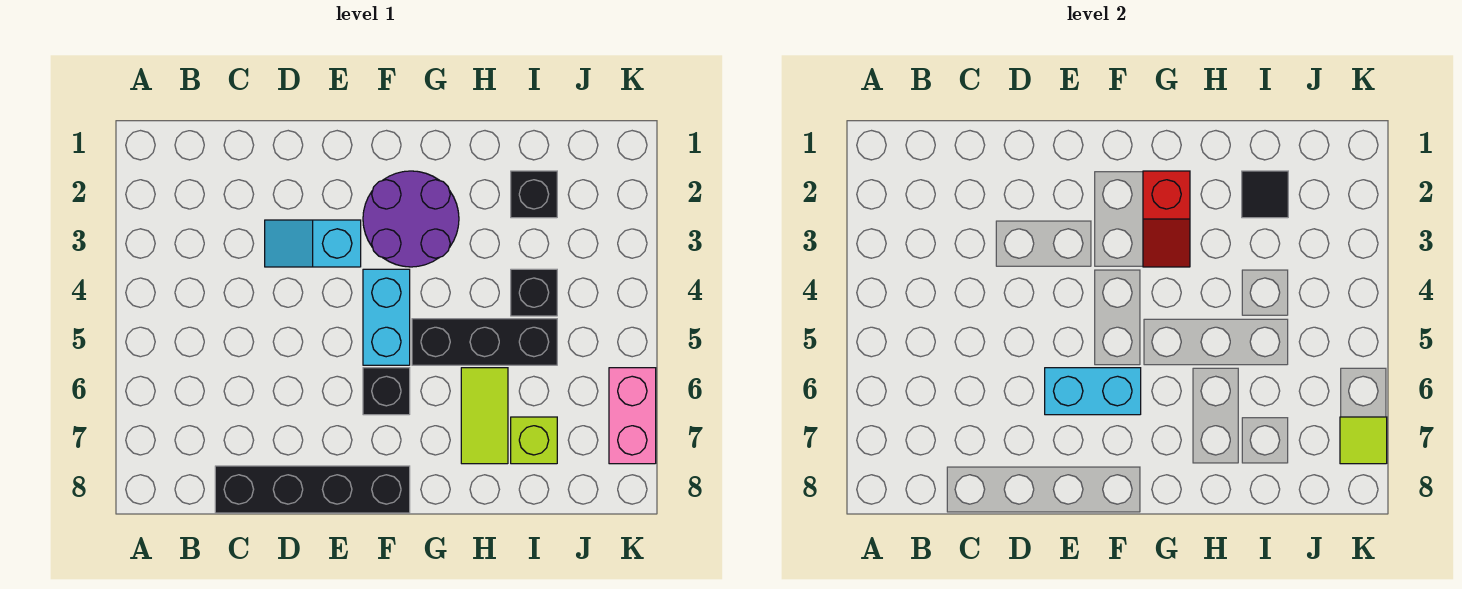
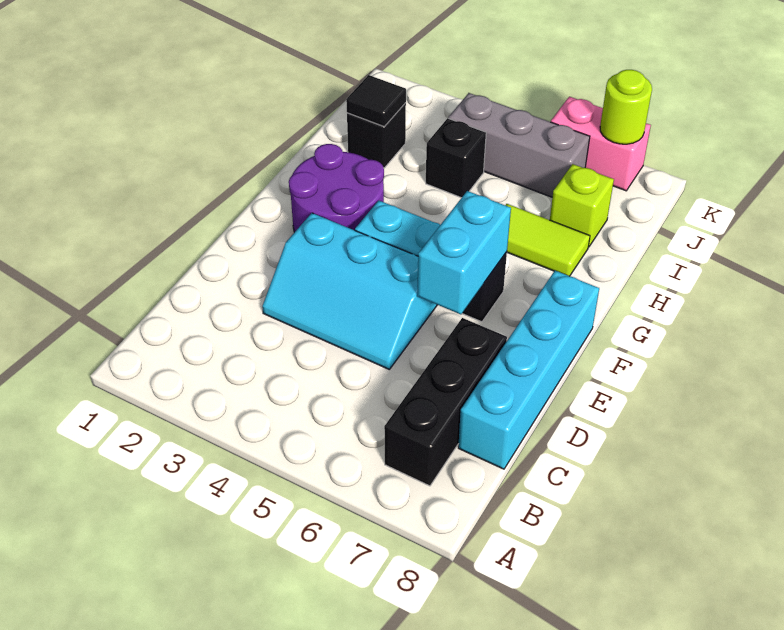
black brick C8:F8 level 1 -> cyan brick C8:F8 level 1
cyan slope D3:E3 level 1 top E -> cyan slope D3:E5 level 1 top E
red slope G2:G3 level 2 top 2 -> none
black brick G5:I5 level 1 -> black brick B7:D7 level 1
none -> grey brick J4:J6 level 1
lime tile K7 level 2 -> lime round brick K7 level 2

